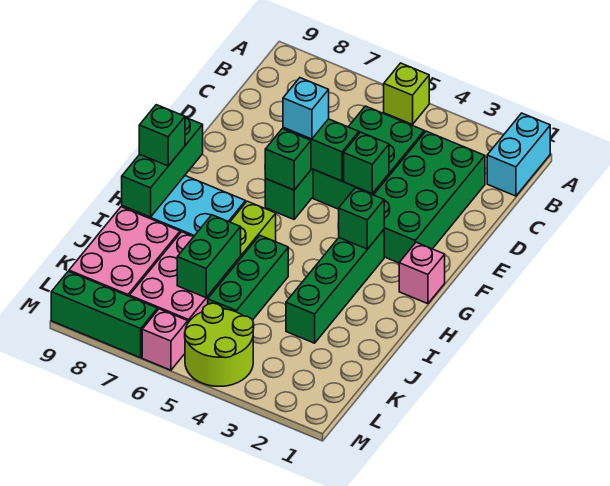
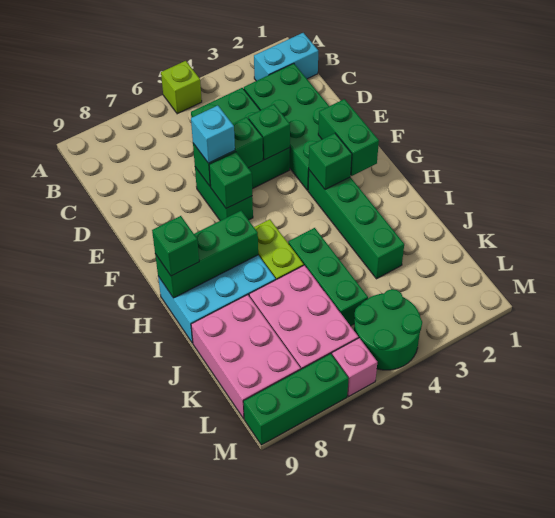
cyan brick A1:B1 level 1 -> cyan brick B1:B2 level 1
pink brick G1 level 1 -> none
green brick G9:I9 level 2 -> green brick H7:H9 level 2
green brick J6:K6 level 2 -> green brick F2:G2 level 2
lime round brick L4:M5 level 1 -> green round brick L4:M5 level 1

